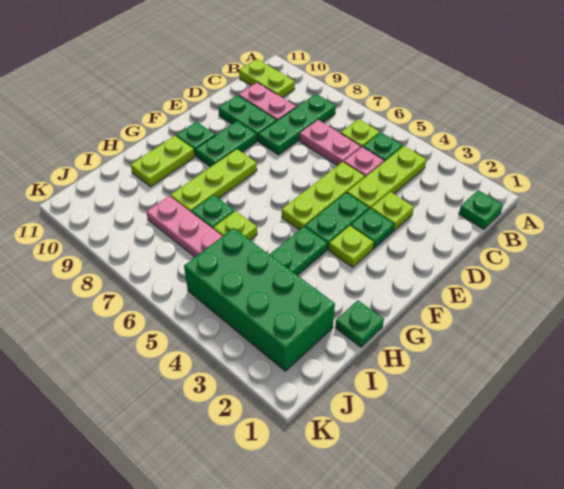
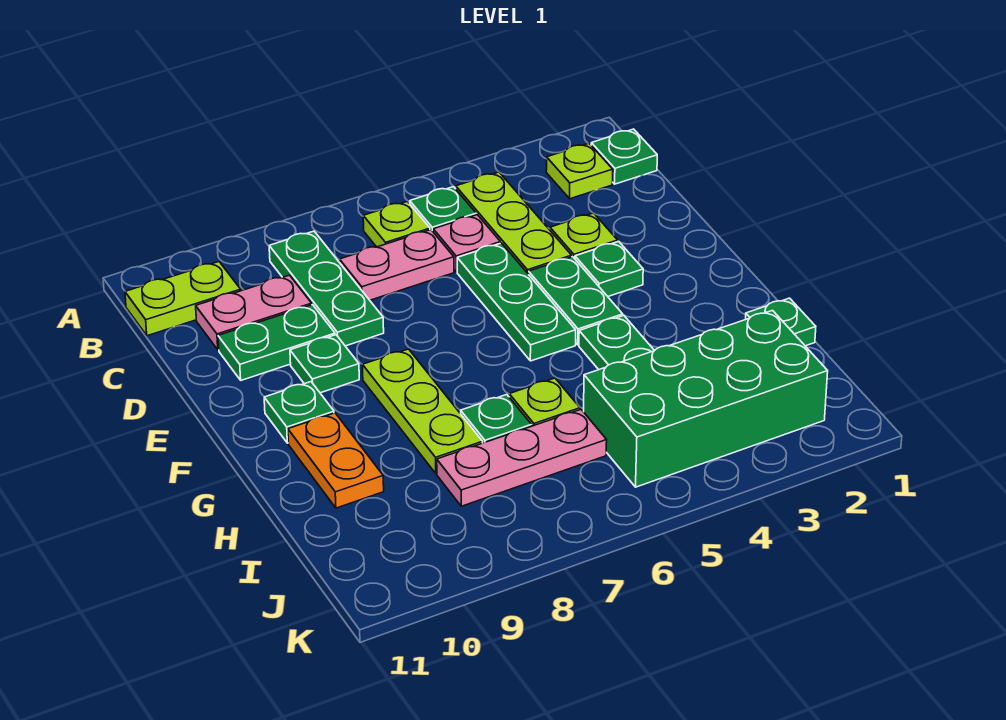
lime plate D5:F5 level 1 -> green plate D5:F5 level 1
green plate E9:F9 level 1 -> green plate E9 level 1
lime plate F3 level 1 -> lime plate B2 level 1
lime plate G10:H10 level 1 -> orange plate G10:H10 level 1

